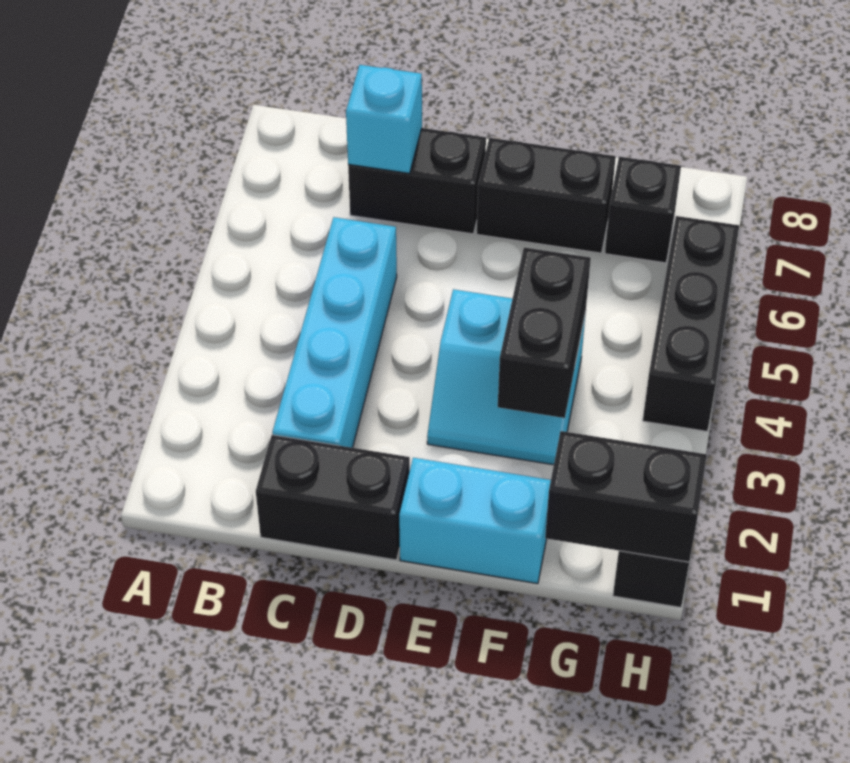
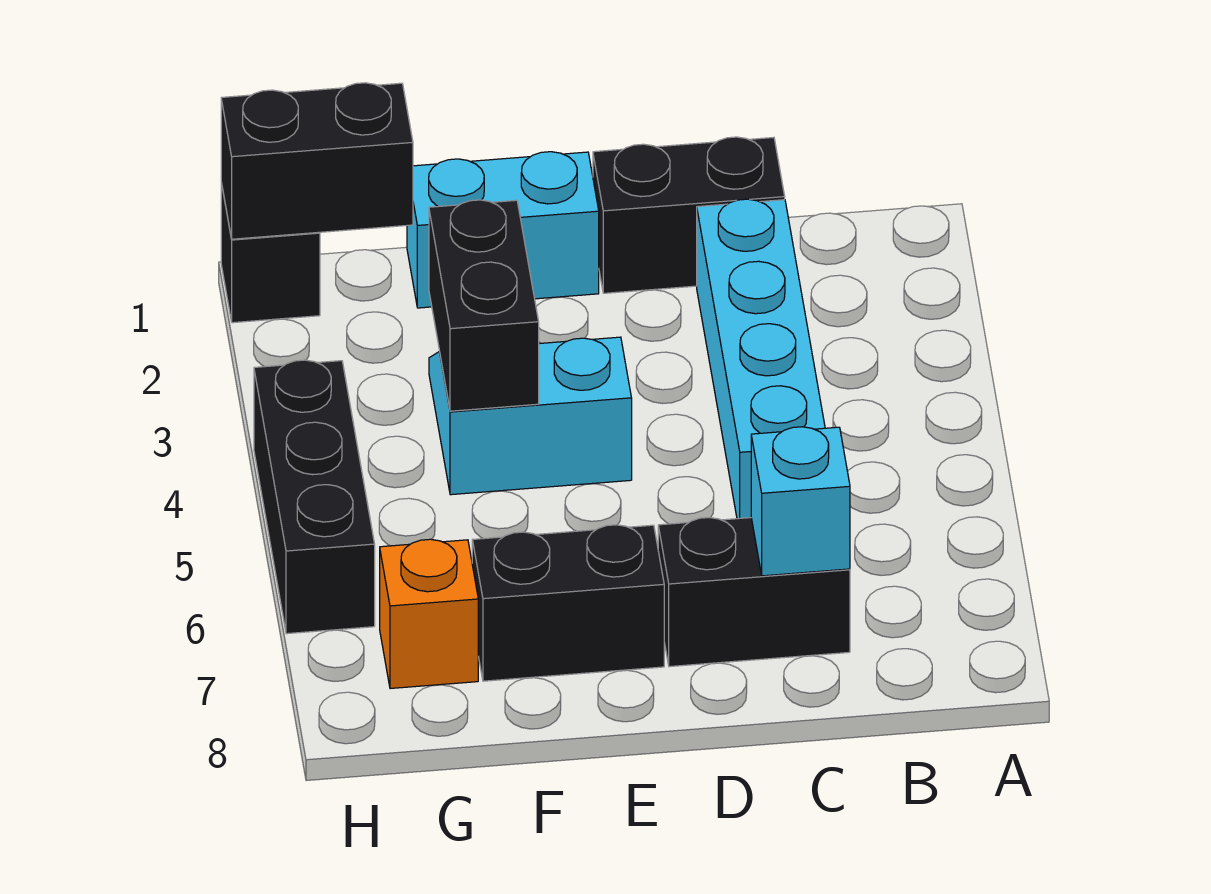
black brick G7 level 1 -> orange brick G7 level 1

